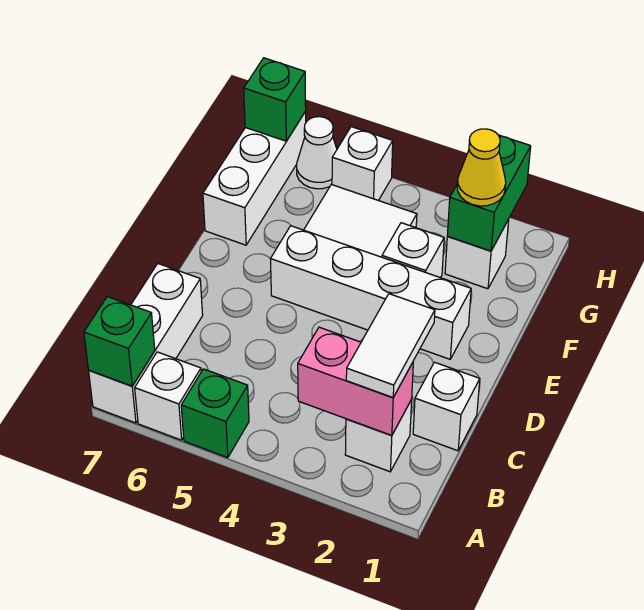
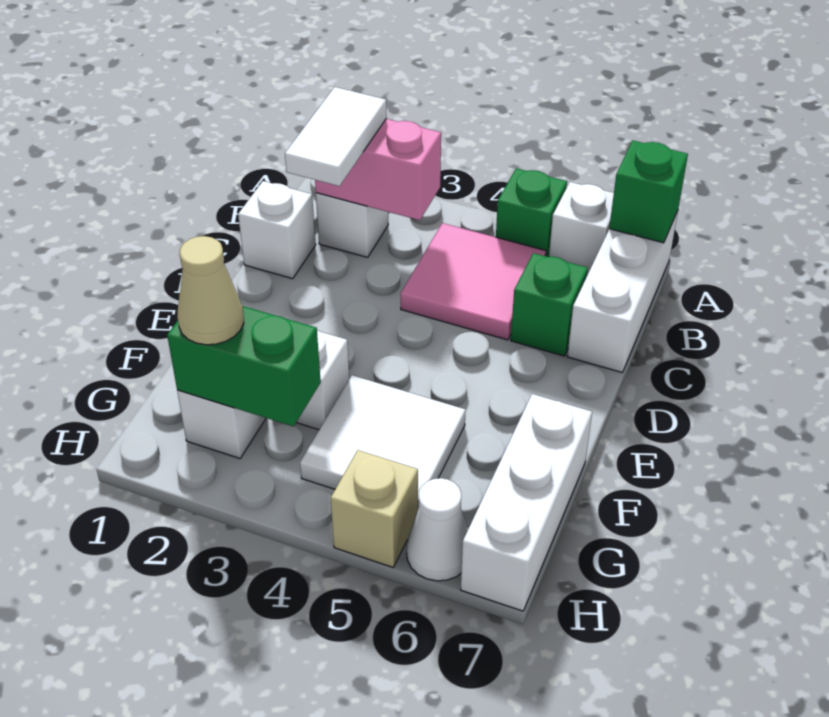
none -> pink tile B4:C5 level 1
white brick E2:E5 level 1 -> none
green brick G2:H2 level 2 -> green brick G2:G3 level 2
yellow cone G2 level 3 -> tan cone G2 level 3
white brick H5 level 1 -> tan brick H5 level 1
green brick H7 level 2 -> green brick C6 level 1

